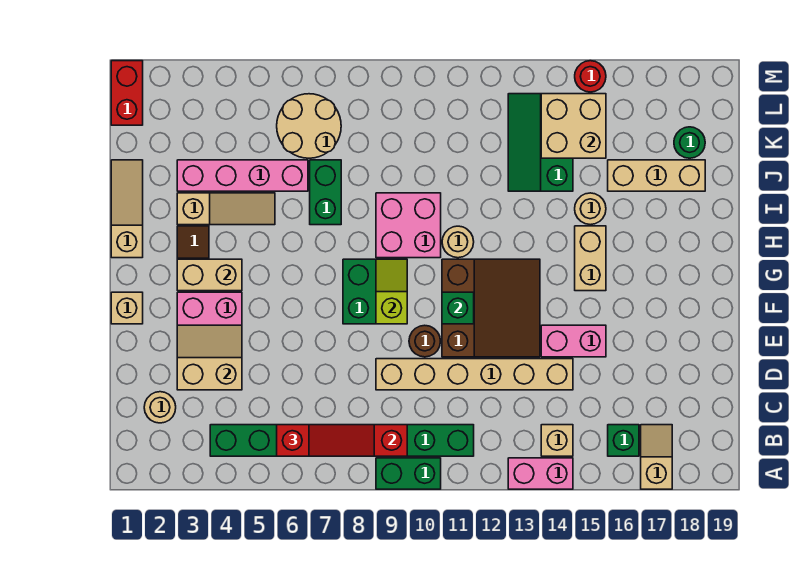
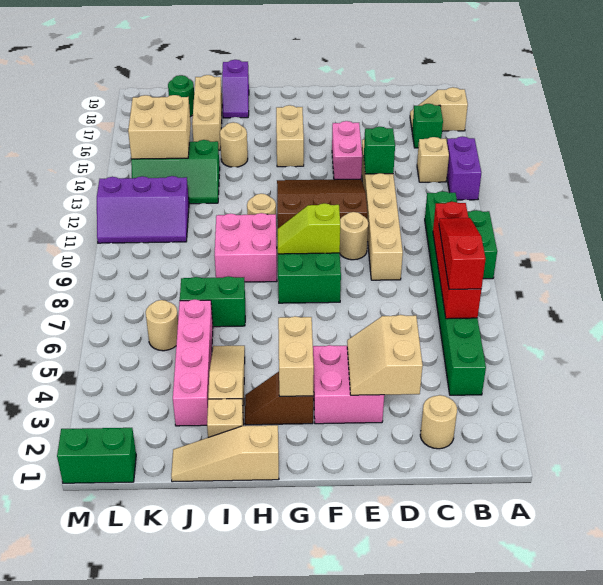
pink brick A13:A14 level 1 -> purple brick A13:A14 level 1
brown round brick E10 level 1 -> tan round brick E10 level 1
tan brick F1 level 1 -> tan brick I2 level 1
green brick F11 level 2 -> green brick D13 level 2
tan brick G15:H15 level 1 -> tan brick G15:G16 level 1
none -> purple slope I18:I19 level 1 top 19
tan round brick K6:L7 level 1 -> tan round brick K6 level 1
none -> purple slope K11:M12 level 1 top 12
red brick L1:M1 level 1 -> green brick L1:M1 level 1
red round brick M15 level 1 -> none

